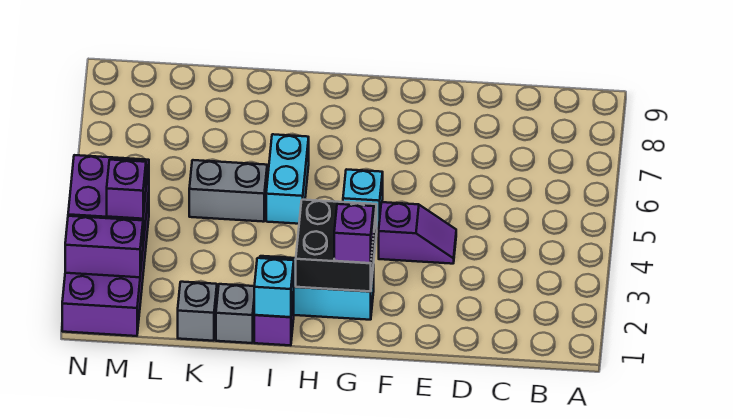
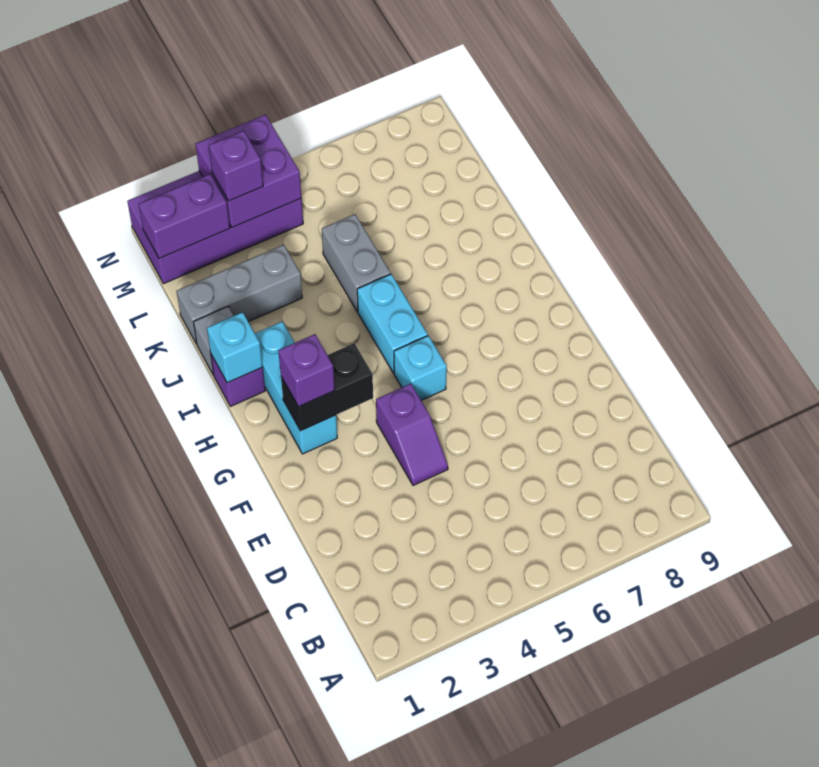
black brick G2:H3 level 2 -> black brick G2:G3 level 2
cyan brick I5:I6 level 1 -> cyan brick H5:I5 level 1
grey brick K1 level 1 -> grey brick K1:K3 level 1
purple brick M2:N2 level 2 -> purple brick M1:M2 level 2

